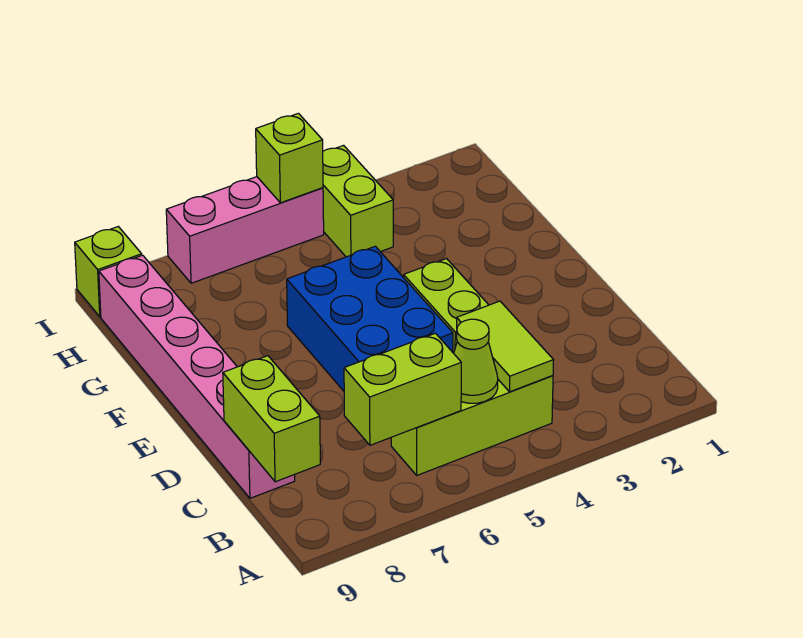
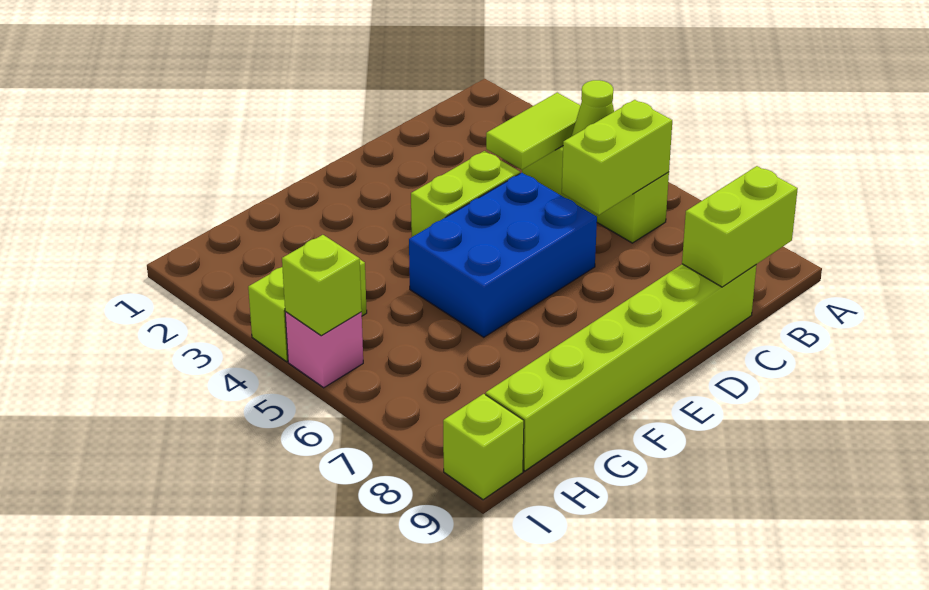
lime brick B6:B7 level 2 -> lime brick B6:C6 level 2
pink brick C9:H9 level 1 -> lime brick C9:H9 level 1
pink brick I5:I7 level 1 -> pink brick I5 level 1

